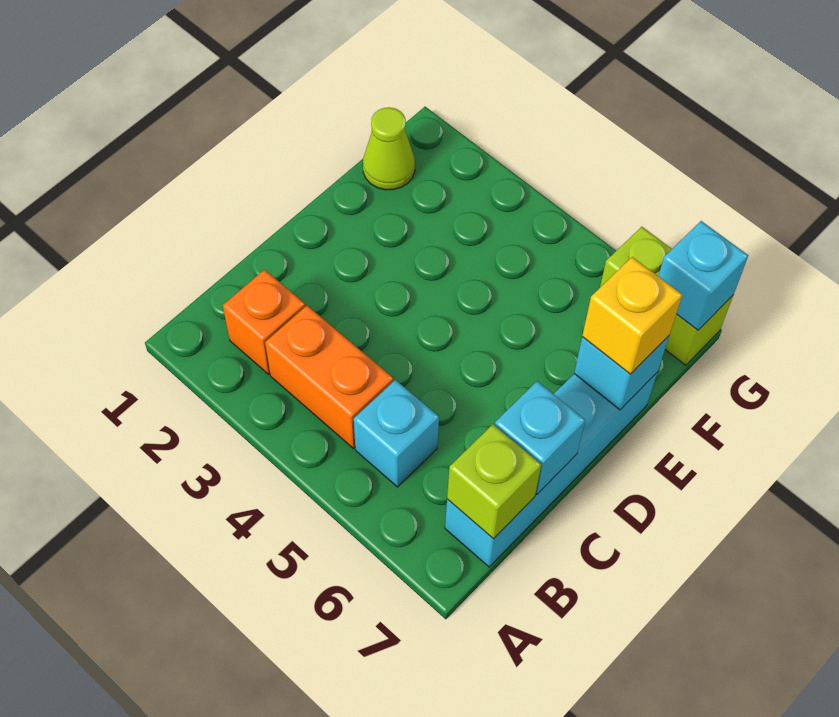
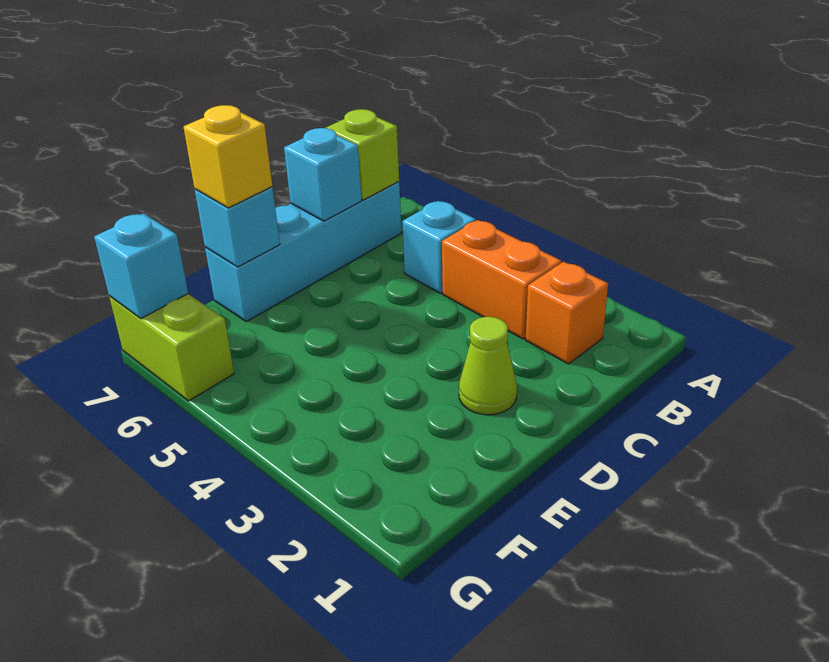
lime cone F1 level 1 -> lime cone D2 level 1

